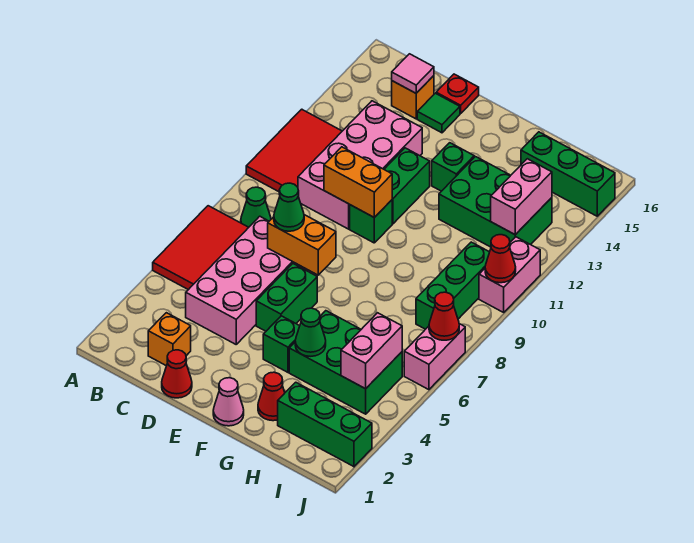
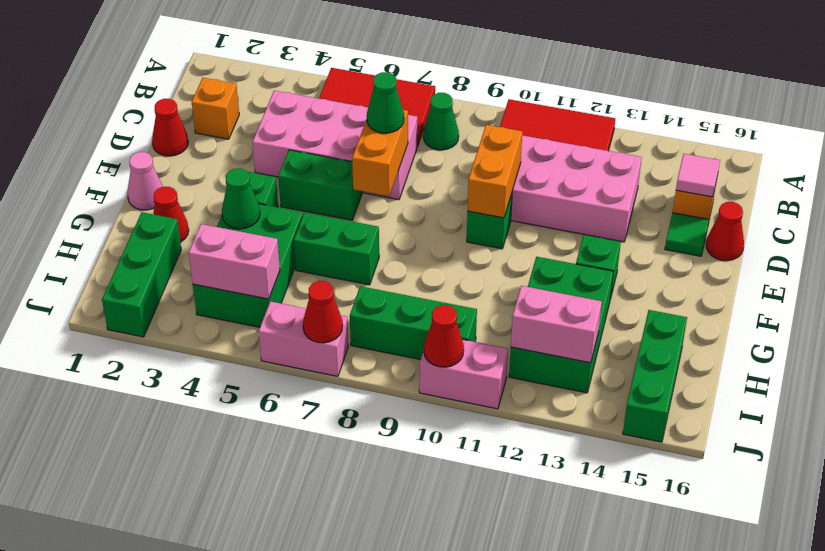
red plate D16 level 1 -> red cone D16 level 1
green brick E11:E12 level 1 -> green brick G6:G7 level 1

